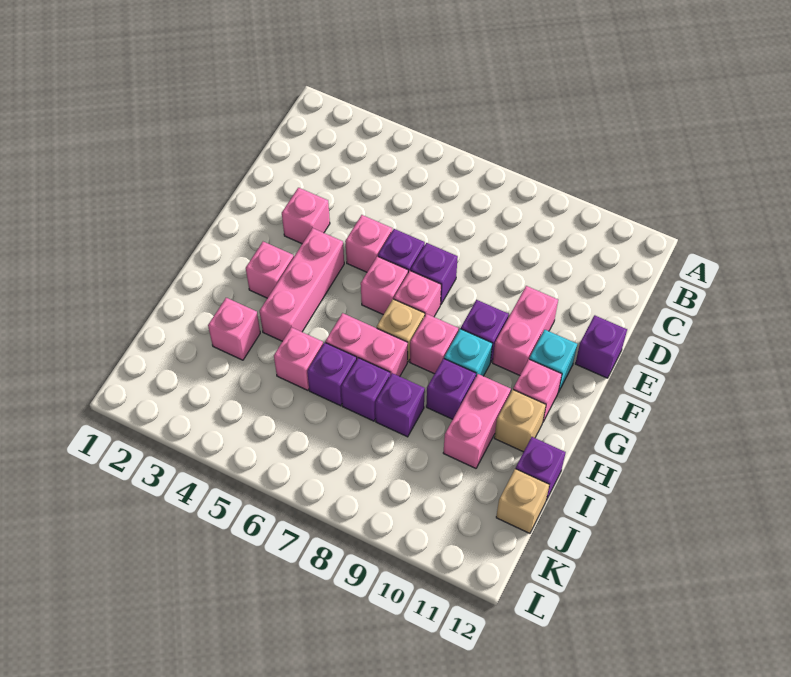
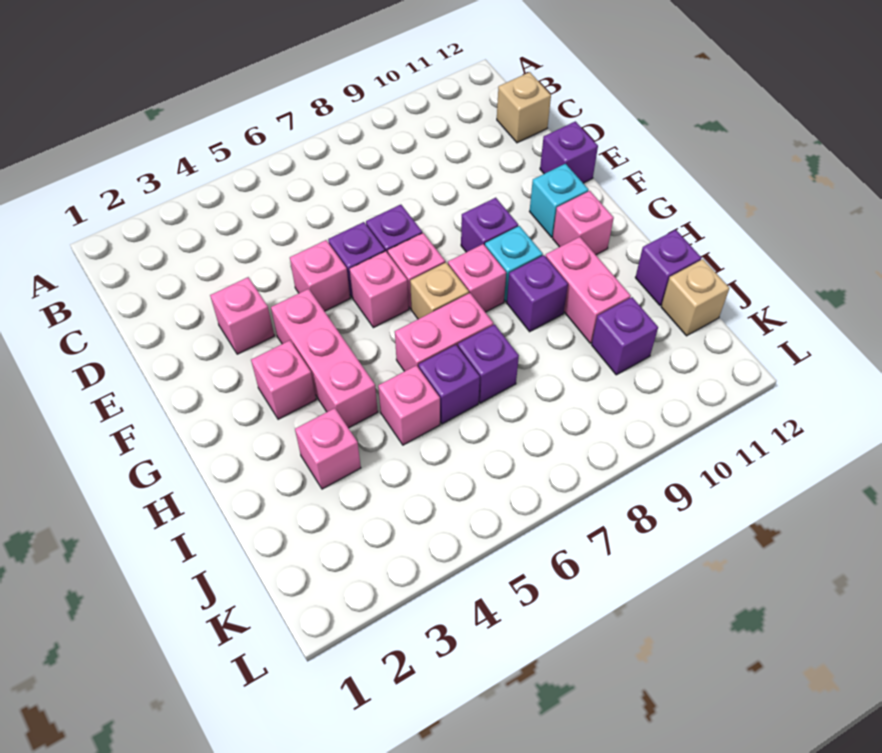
pink brick E10:F10 level 1 -> none
tan brick H11 level 1 -> tan brick C12 level 1
purple brick I8 level 1 -> purple brick J10 level 1

